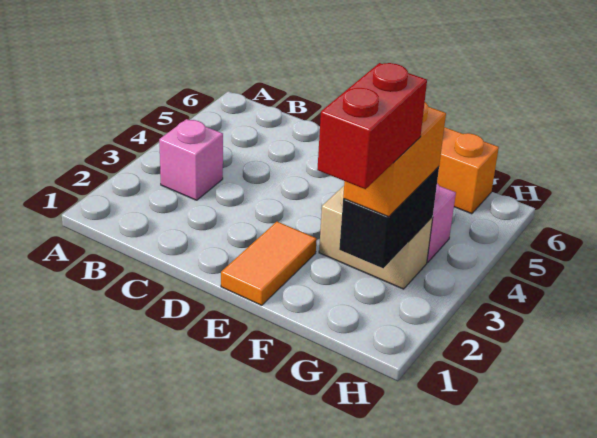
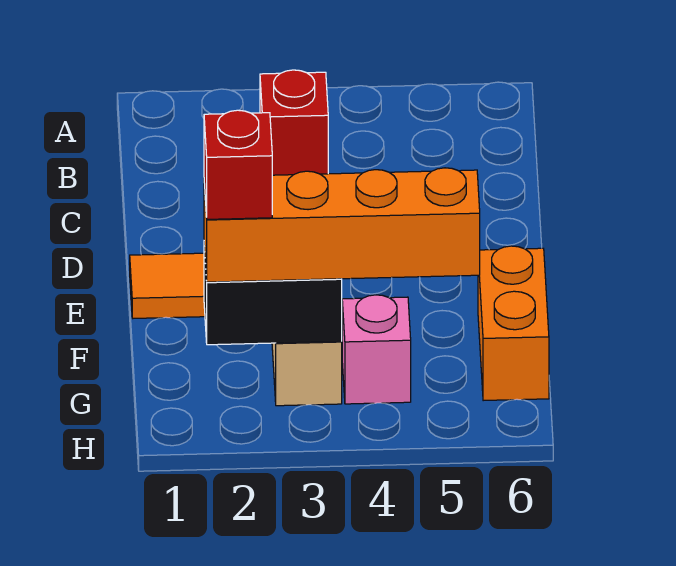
pink brick B3 level 1 -> red brick B3 level 1
red brick G1:G2 level 4 -> red brick G2 level 4
orange brick G2:G3 level 3 -> orange brick G2:G5 level 3

